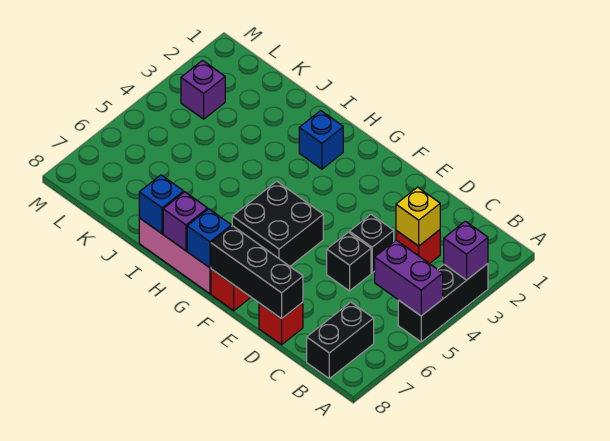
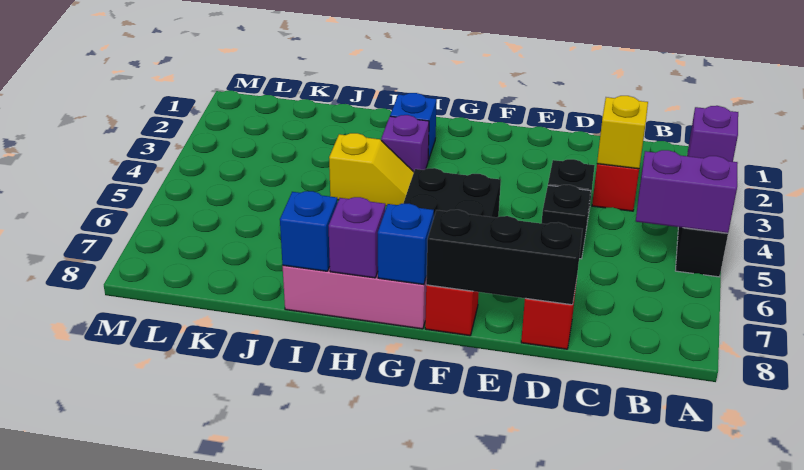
black brick B7:B8 level 1 -> none
none -> yellow slope H4:I4 level 1 top I
purple brick L3 level 1 -> purple brick H3 level 1

